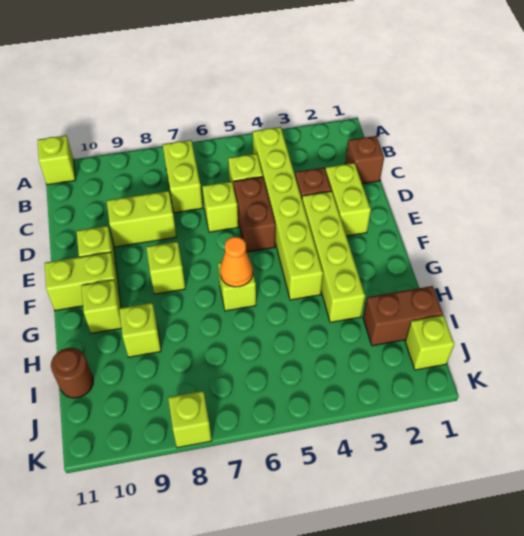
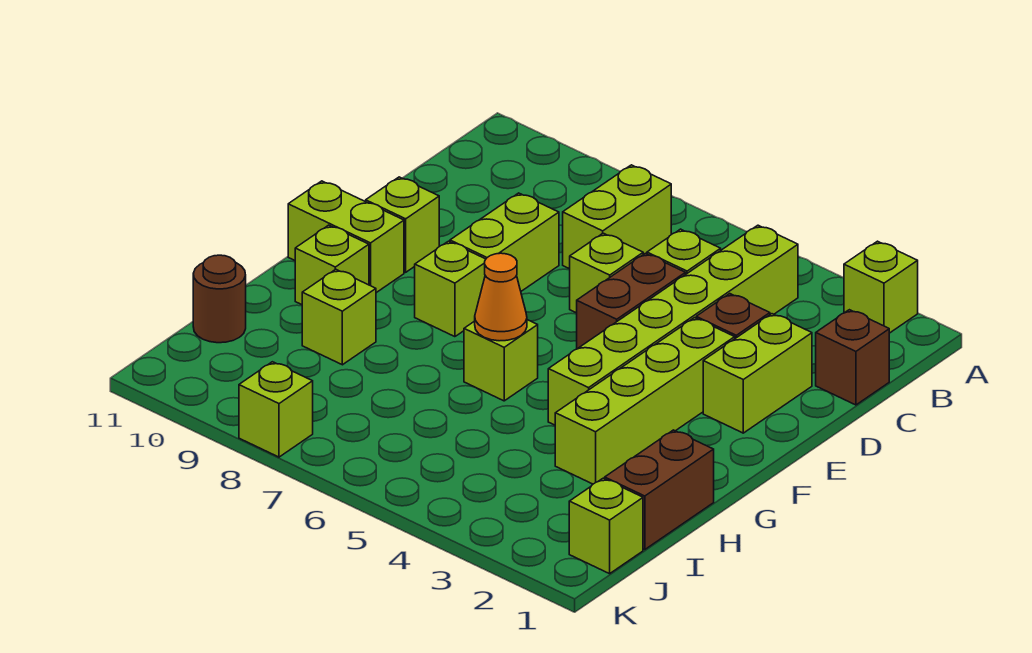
lime brick A11 level 1 -> lime brick A2 level 1
lime brick D8:D9 level 1 -> lime brick D8:E8 level 1
brown brick I1:I2 level 1 -> brown brick H1:I1 level 1

